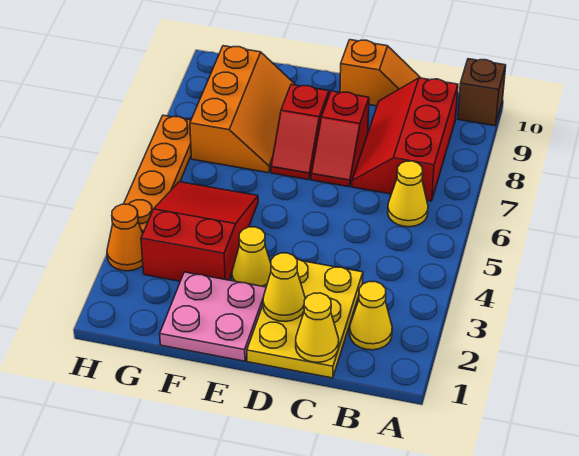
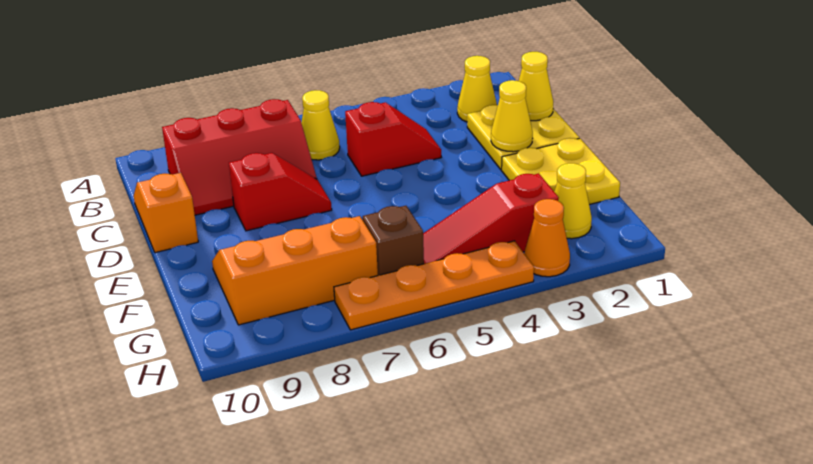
brown brick A10 level 1 -> brown brick G6 level 1
yellow plate C1:D3 level 1 -> yellow plate C1:D2 level 1
pink plate E1:F2 level 1 -> yellow plate E1:F2 level 1
yellow cone E3 level 1 -> yellow cone G2 level 1
red slope E7:E8 level 1 top 8 -> red slope C4:C5 level 1 top 5
red slope F3:G5 level 1 top 3 -> red slope G3:G5 level 1 top 3

